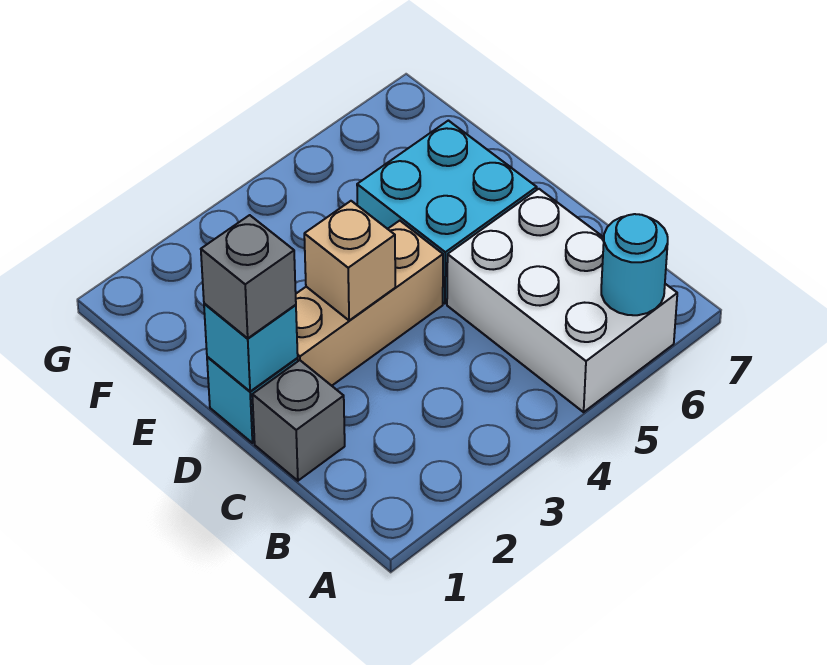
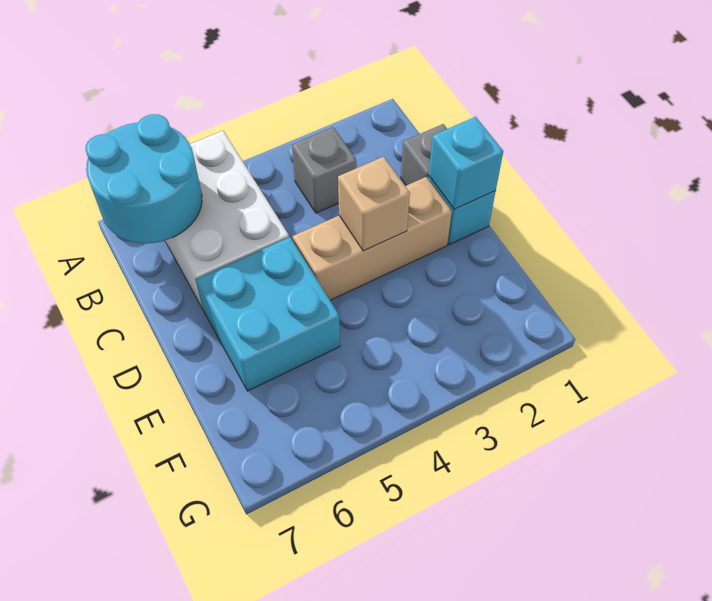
cyan round brick A6 level 2 -> cyan round brick A6:B7 level 2
grey brick D1 level 3 -> grey brick B3 level 1

